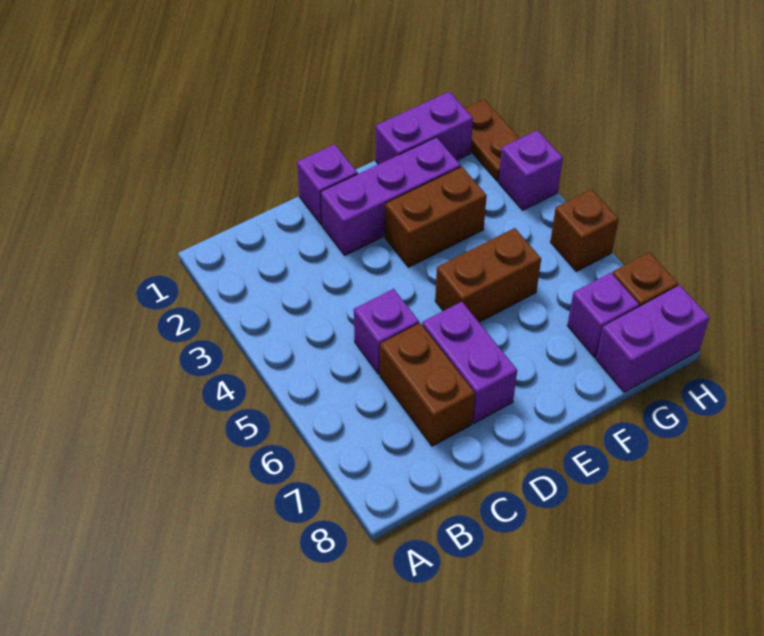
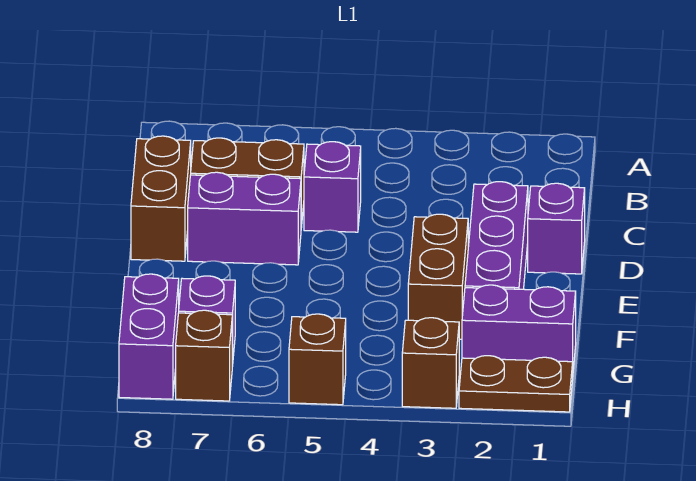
brown brick E5:F5 level 1 -> brown brick C8:D8 level 1
purple brick F1:G1 level 1 -> purple brick G1:G2 level 1
purple brick H3 level 1 -> brown brick H3 level 1

